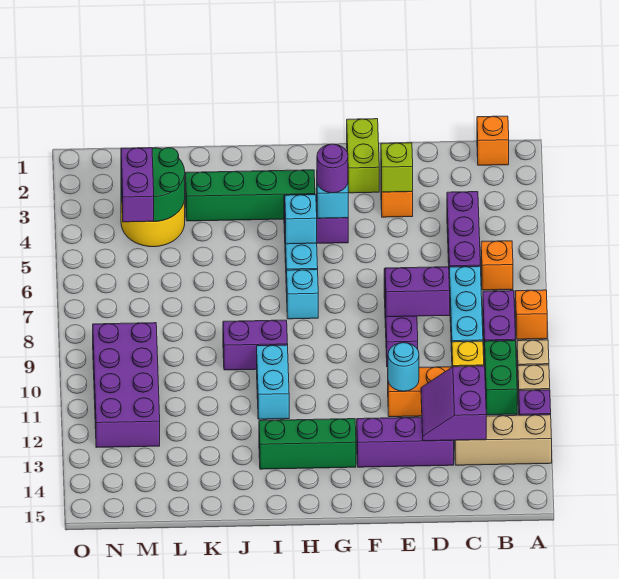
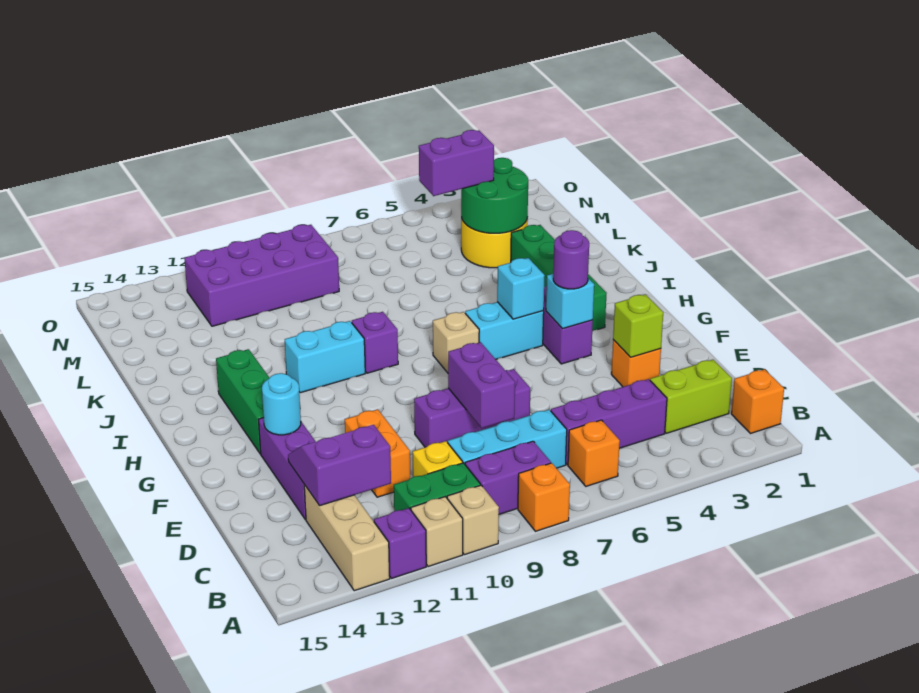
cyan round brick E11 level 2 -> cyan round brick F13 level 2
lime brick F1:F2 level 1 -> lime brick C2:C3 level 1
cyan brick H7 level 1 -> tan brick H7 level 1
purple brick I9:J9 level 1 -> purple brick I9 level 1

